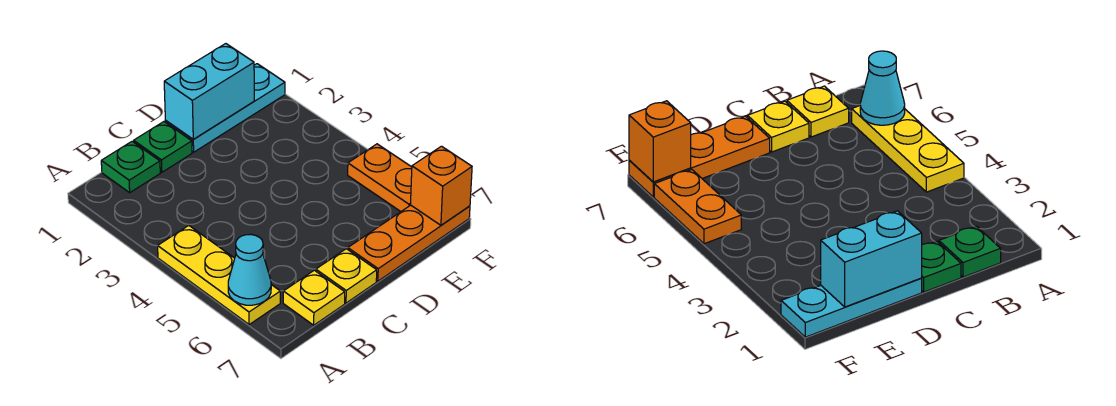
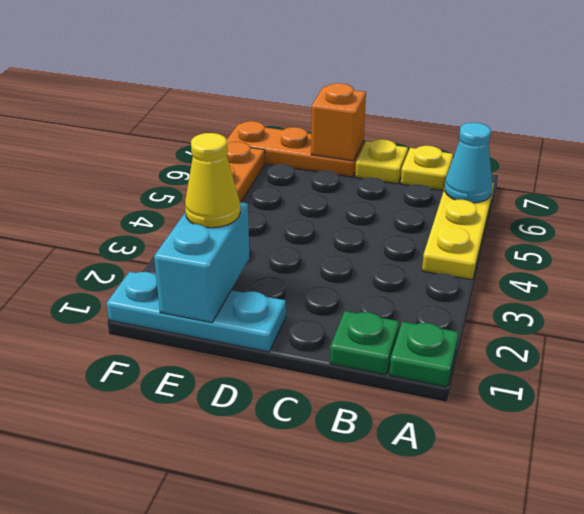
green plate C1 level 1 -> green plate A1 level 1
cyan brick D1:E1 level 2 -> cyan brick E1:E2 level 2
none -> yellow cone E2 level 3
orange brick F7 level 2 -> orange brick D7 level 2

